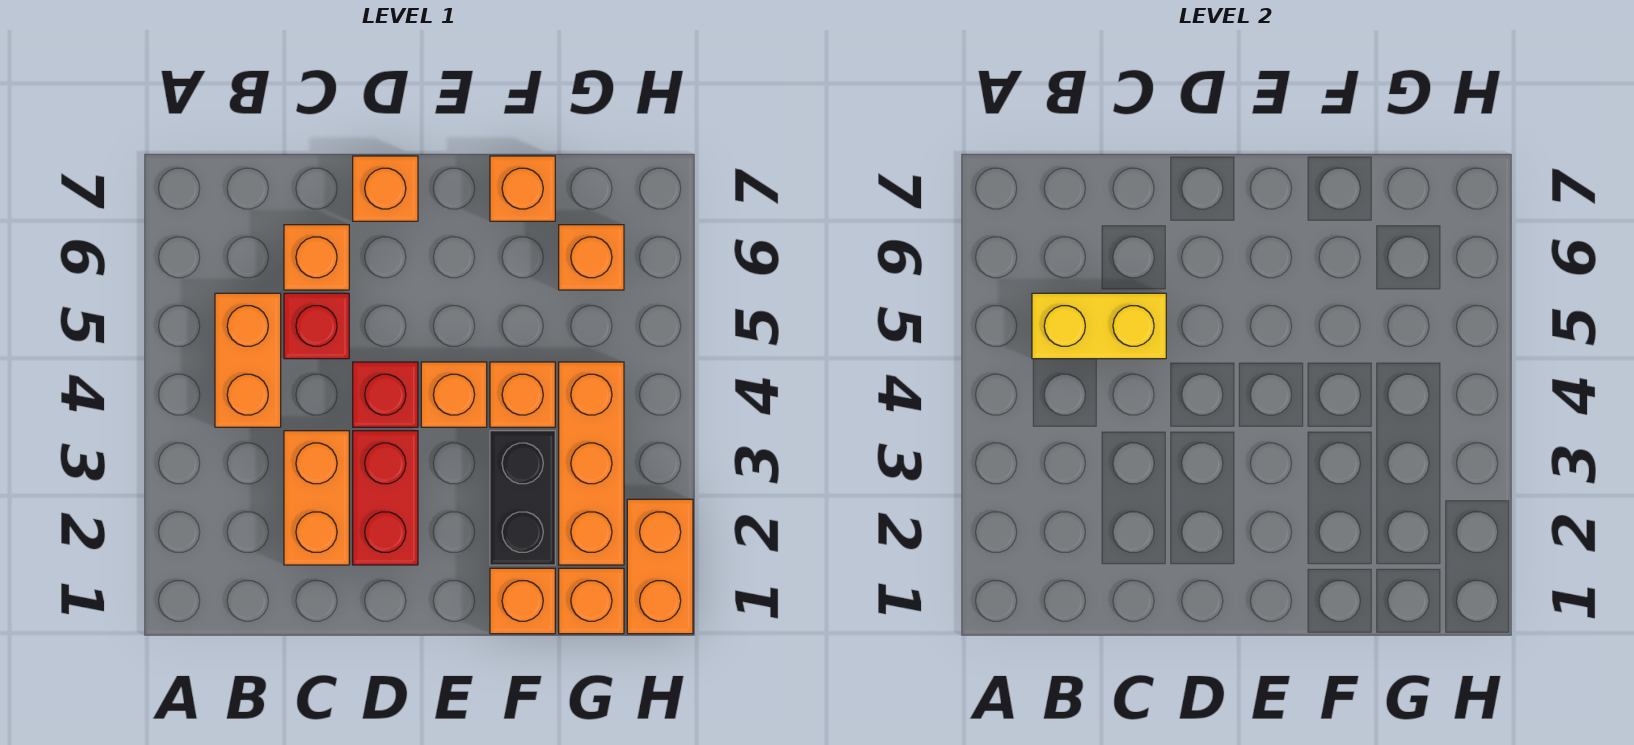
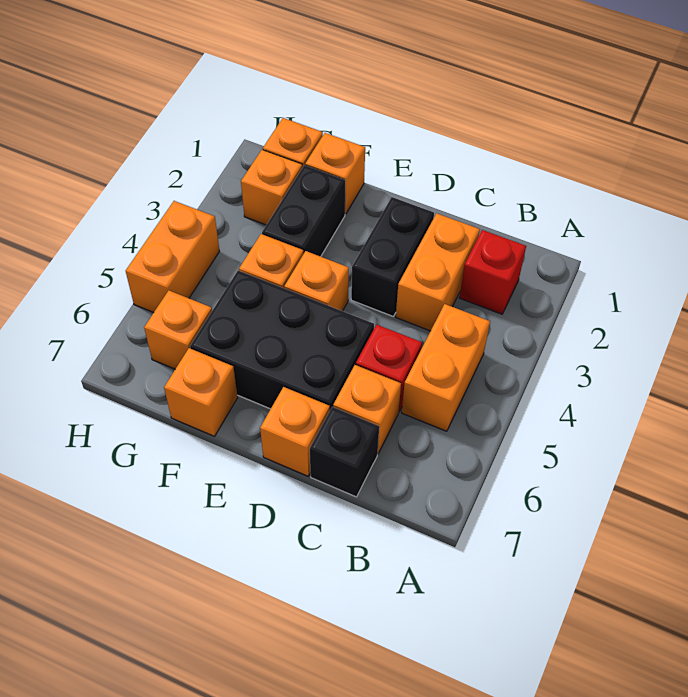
yellow brick B5:C5 level 2 -> none
none -> black brick C7 level 1
red brick D2:D3 level 1 -> black brick D2:D3 level 1
red brick D4 level 1 -> red brick B2 level 1
none -> black brick D5:F6 level 1
orange brick G2:G4 level 1 -> orange brick G2 level 1
orange brick H1:H2 level 1 -> orange brick H4:H5 level 1

